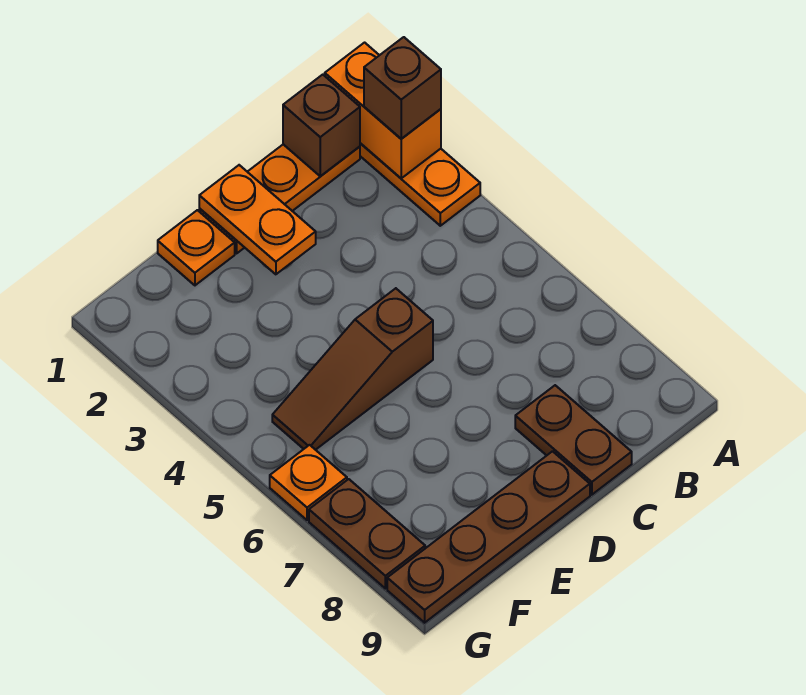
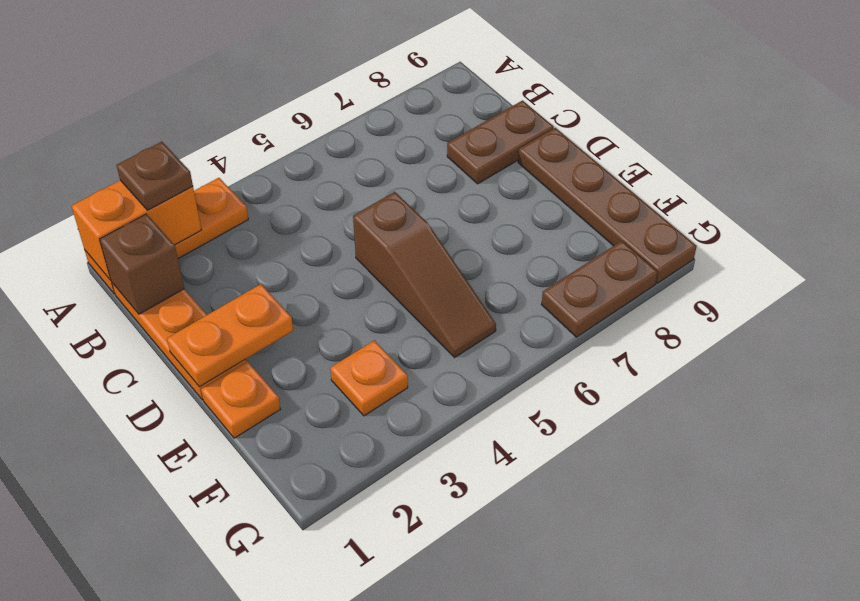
brown brick A2 level 3 -> brown plate A2 level 3
orange plate G6 level 1 -> orange plate F3 level 1

